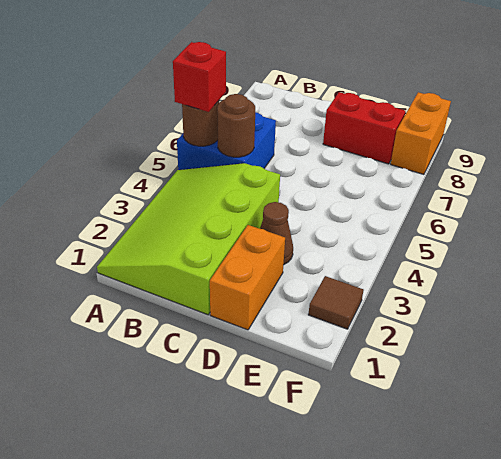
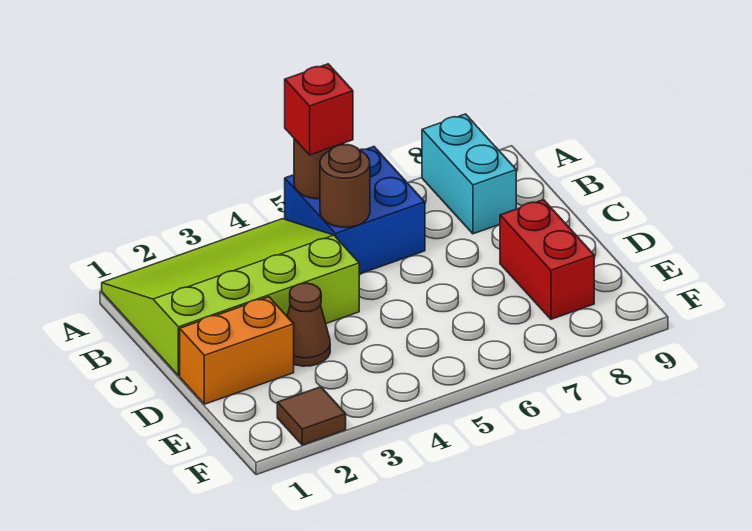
none -> cyan brick A8:B8 level 1
orange brick F8:F9 level 1 -> none

